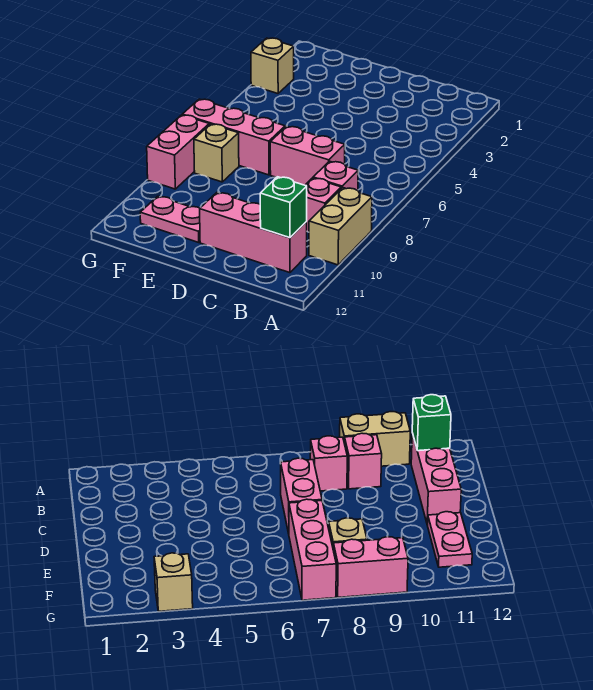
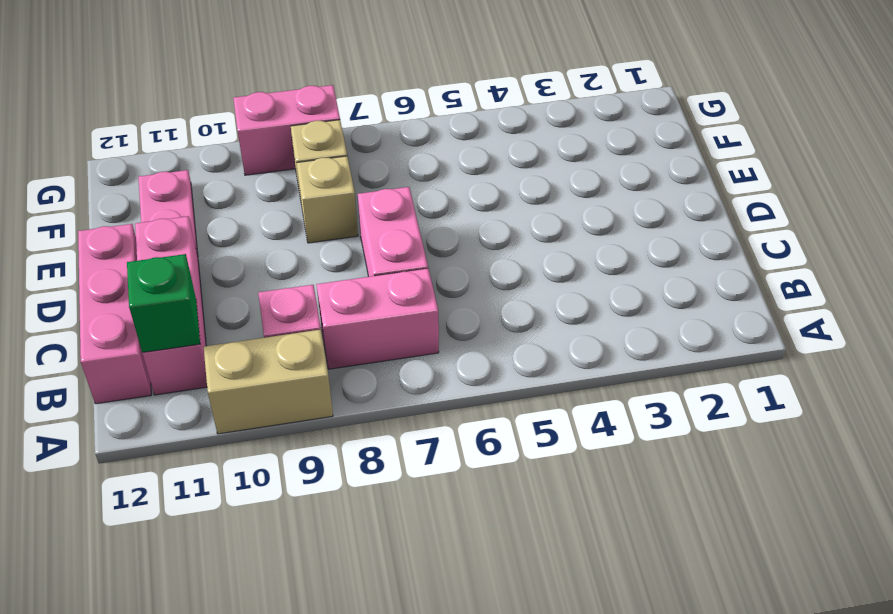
pink brick B8 level 1 -> pink brick B7:B8 level 1
pink brick E7:G7 level 1 -> pink brick B12:D12 level 1
tan brick G3 level 1 -> tan brick E8 level 1

